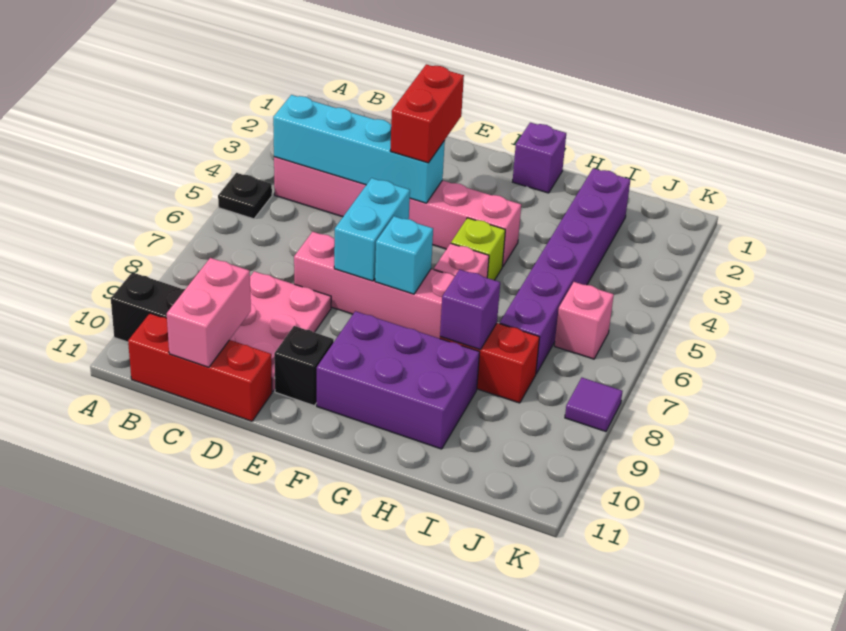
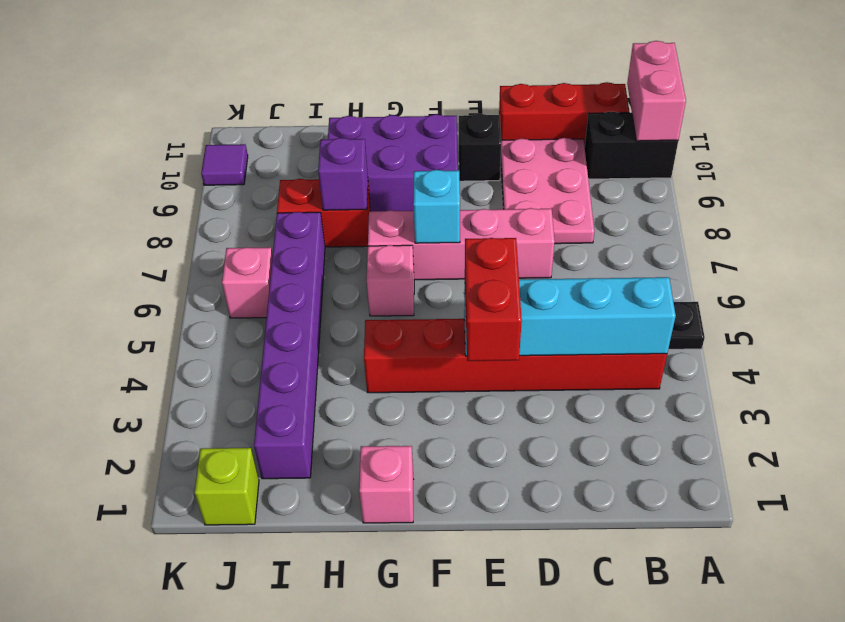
pink brick B4:G4 level 1 -> red brick B4:G4 level 1
pink brick C10:C11 level 2 -> pink brick A10:A11 level 2
cyan brick E6:E7 level 2 -> none
purple brick G1 level 1 -> pink brick G1 level 1
lime brick G5 level 1 -> lime brick J1 level 1
purple tile K8 level 1 -> purple tile K10 level 1

